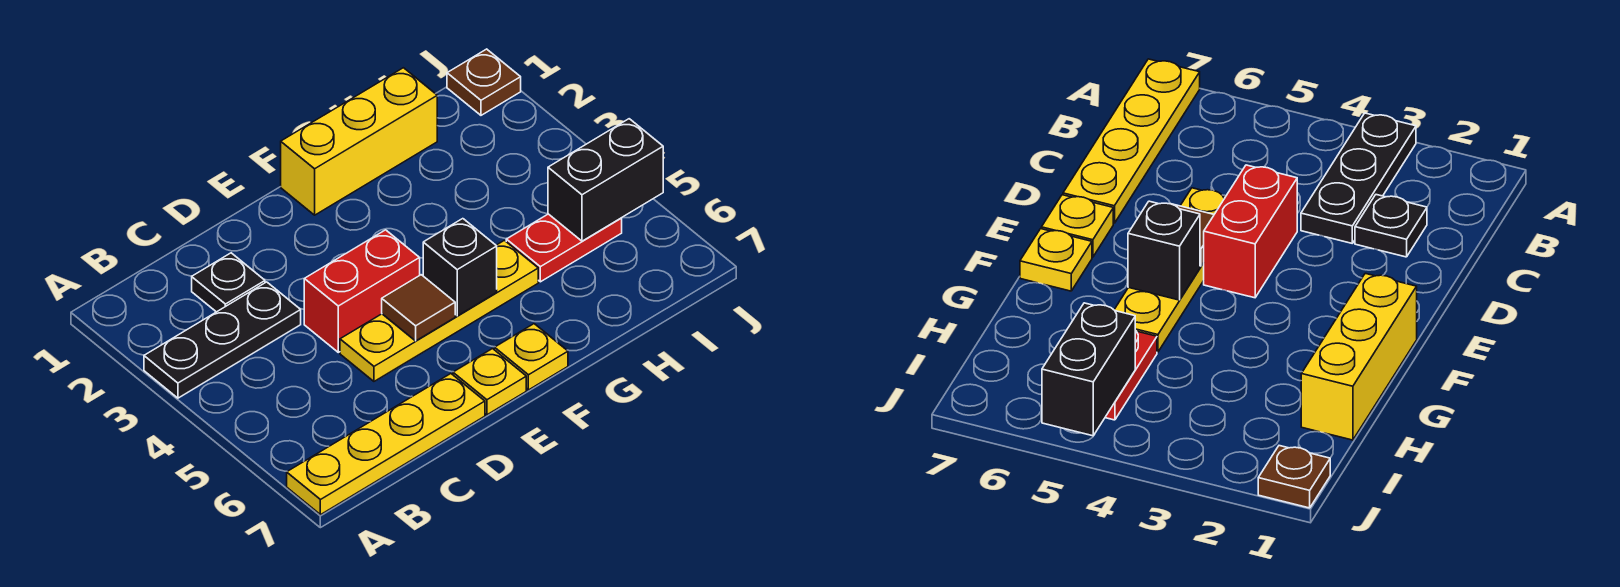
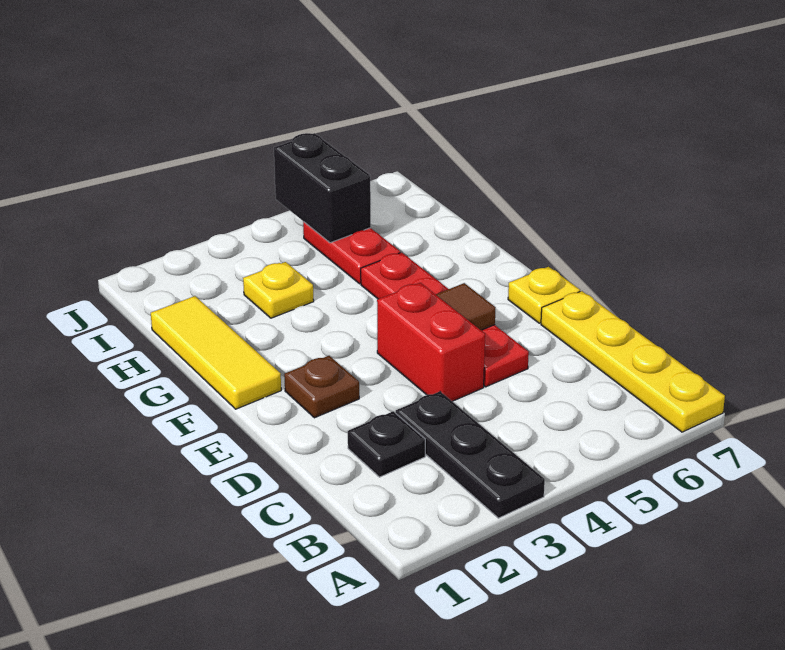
yellow plate D5:G5 level 1 -> red plate D5:G5 level 1
yellow brick F1:H1 level 1 -> yellow tile F1:H1 level 1
black brick F5 level 2 -> none
yellow plate F7 level 1 -> yellow plate H3 level 1
brown plate J1 level 1 -> brown plate E2 level 1

